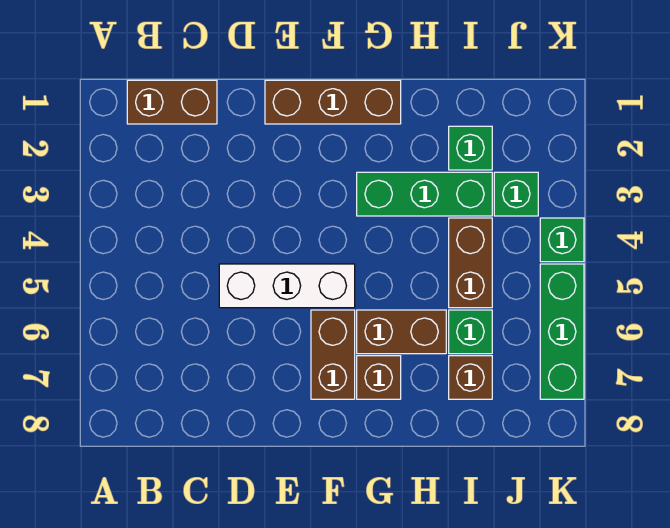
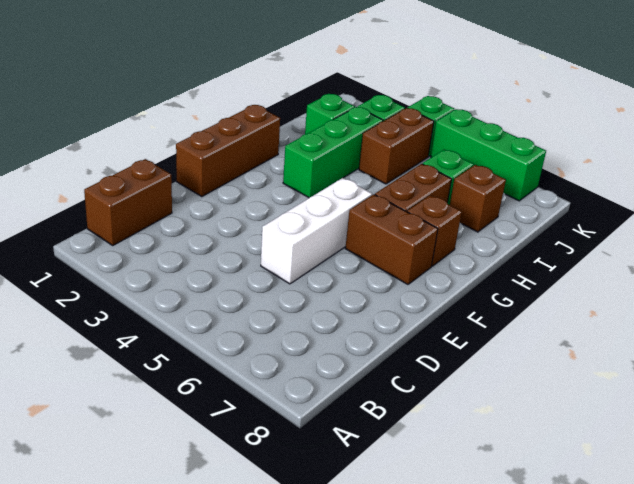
brown brick I4:I5 level 1 -> brown brick I4:J4 level 1

